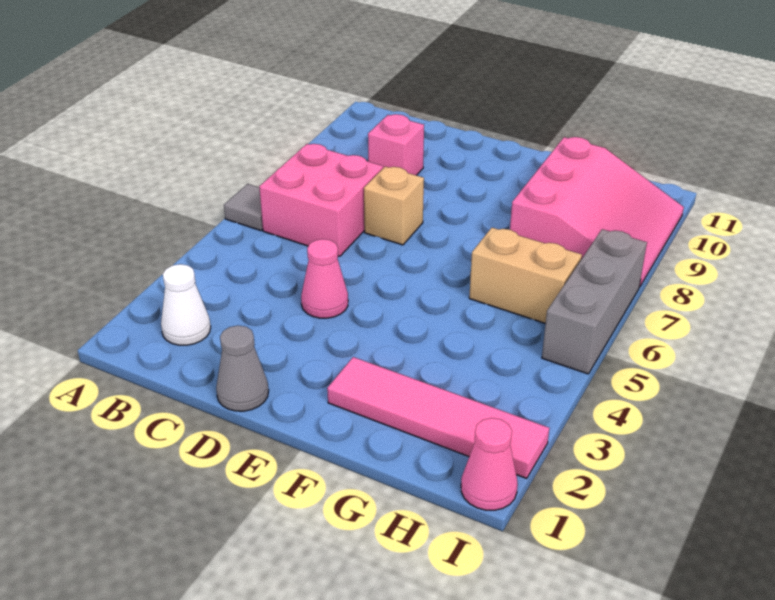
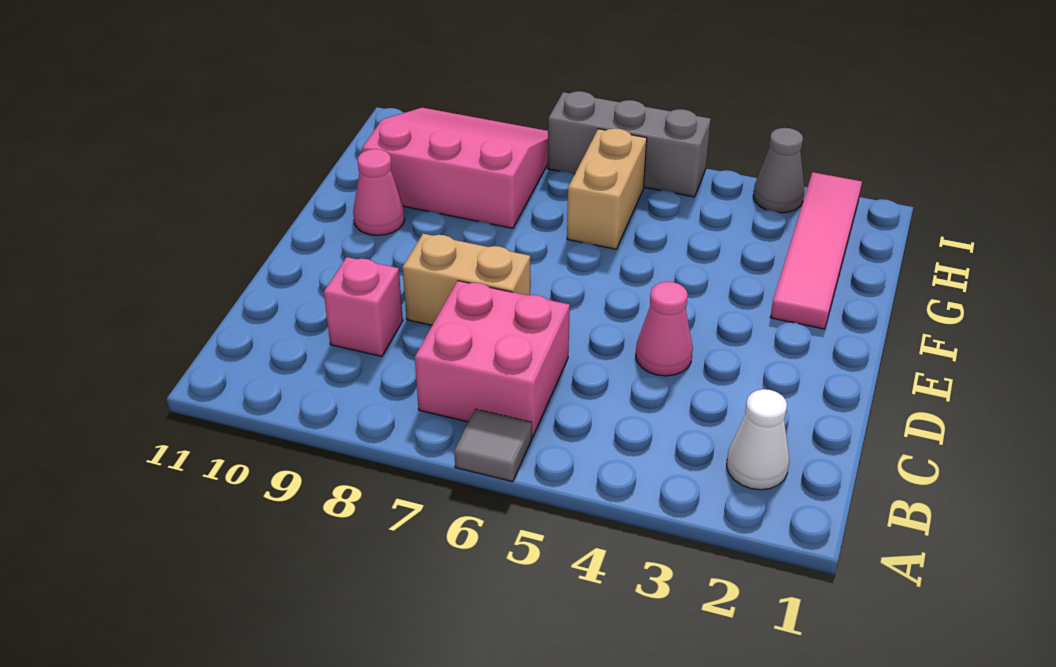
grey cone D1 level 1 -> grey cone I3 level 1
tan brick D7 level 1 -> tan brick D7:D8 level 1
pink cone I1 level 1 -> pink cone F10 level 1

